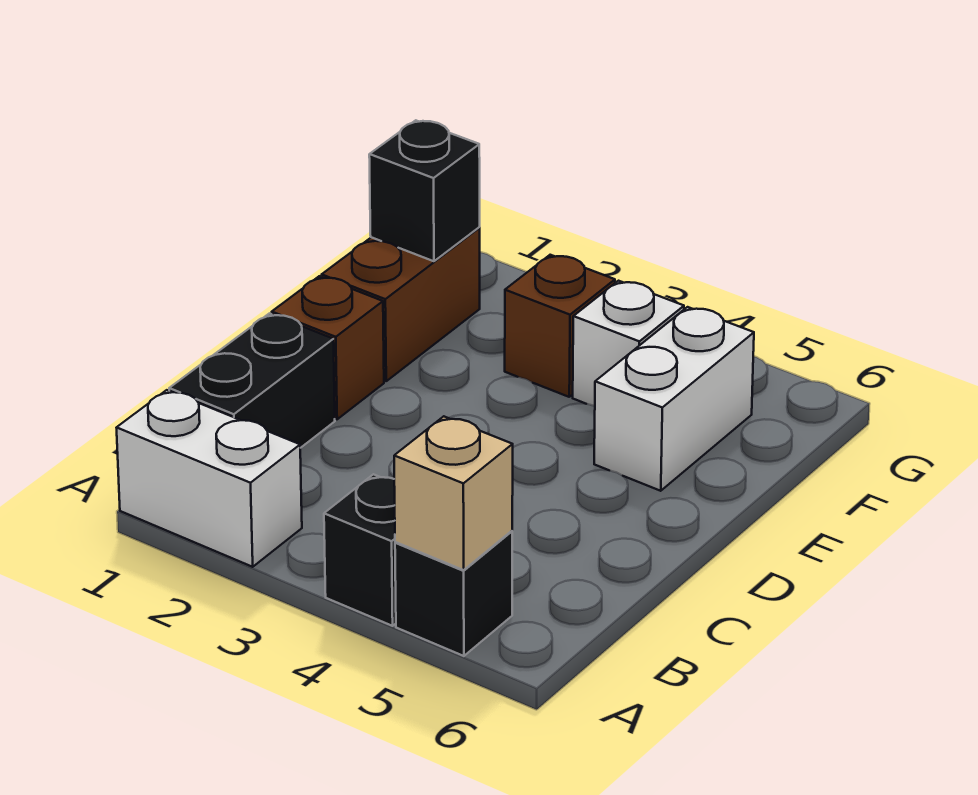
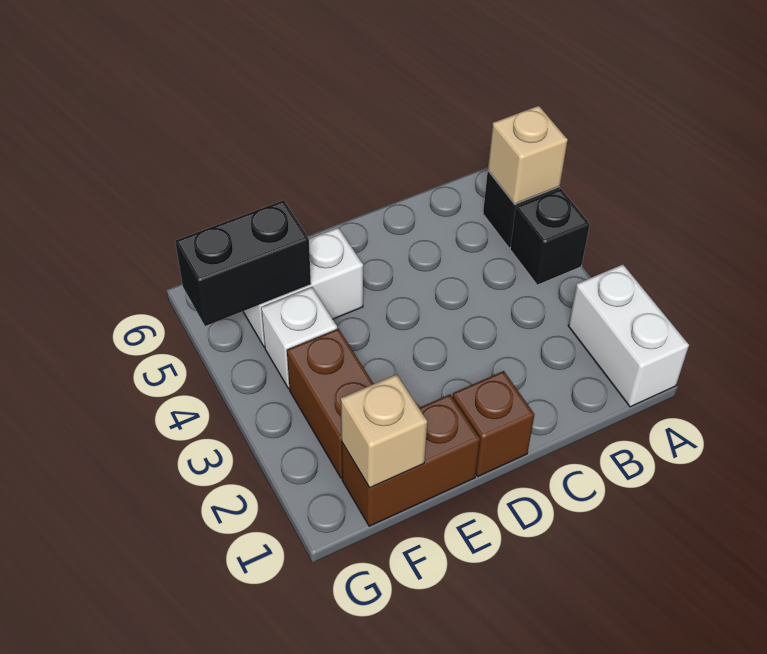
black brick B1:C1 level 1 -> black brick F5:G5 level 2
black brick F1 level 2 -> tan brick F1 level 2
brown brick F3 level 1 -> brown brick F2:F3 level 1

